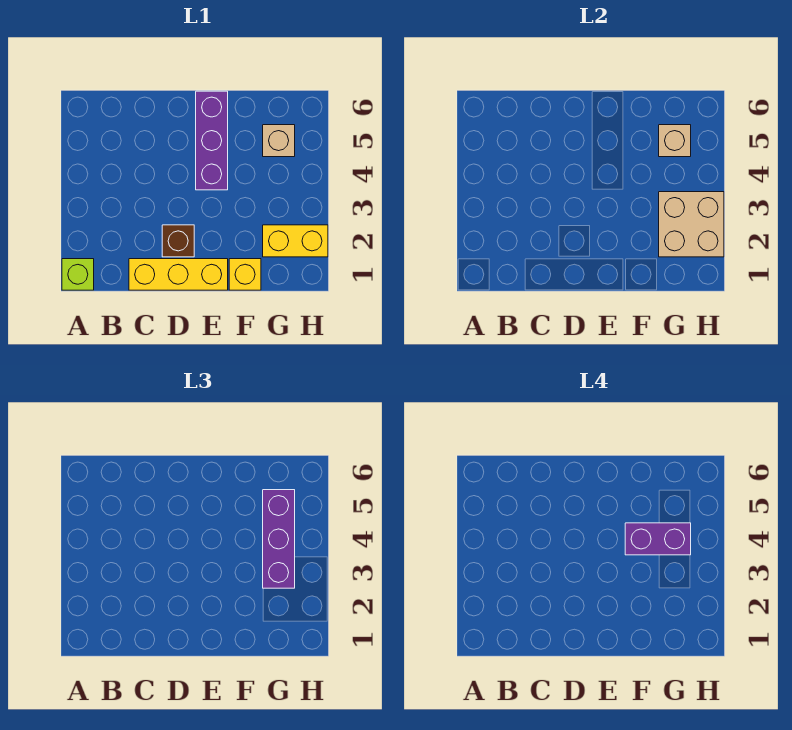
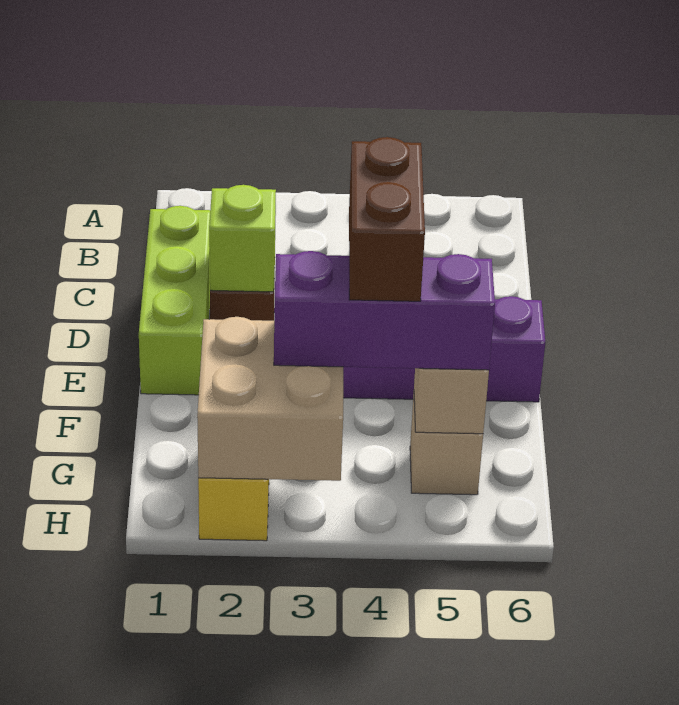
lime brick A1 level 1 -> lime brick D2 level 2
yellow brick C1:E1 level 1 -> lime brick C1:E1 level 1
yellow brick F1 level 1 -> none
purple brick F4:G4 level 4 -> brown brick F4:G4 level 4

